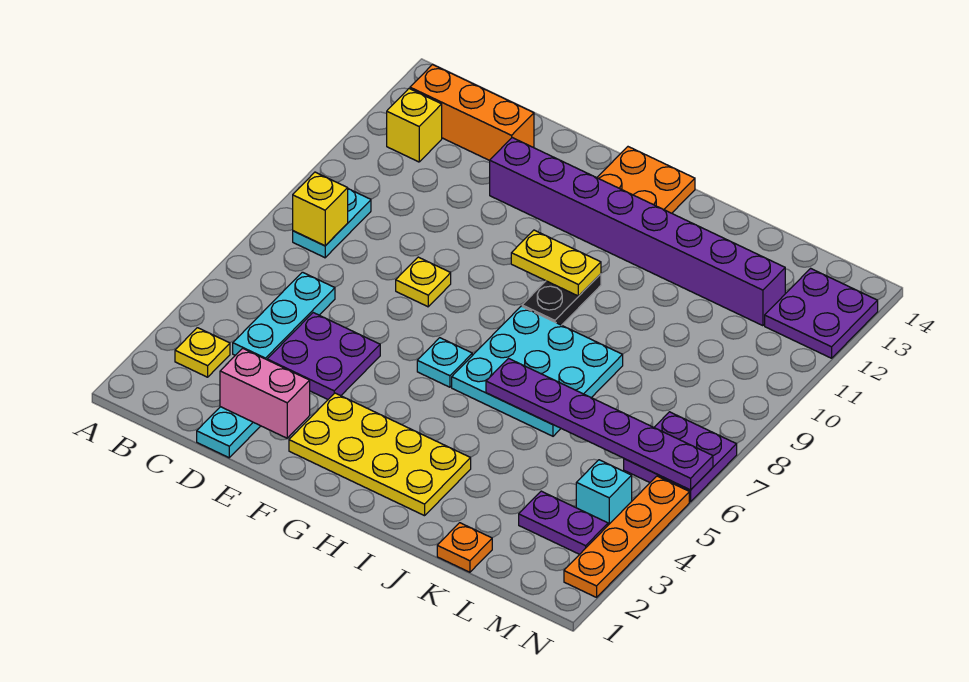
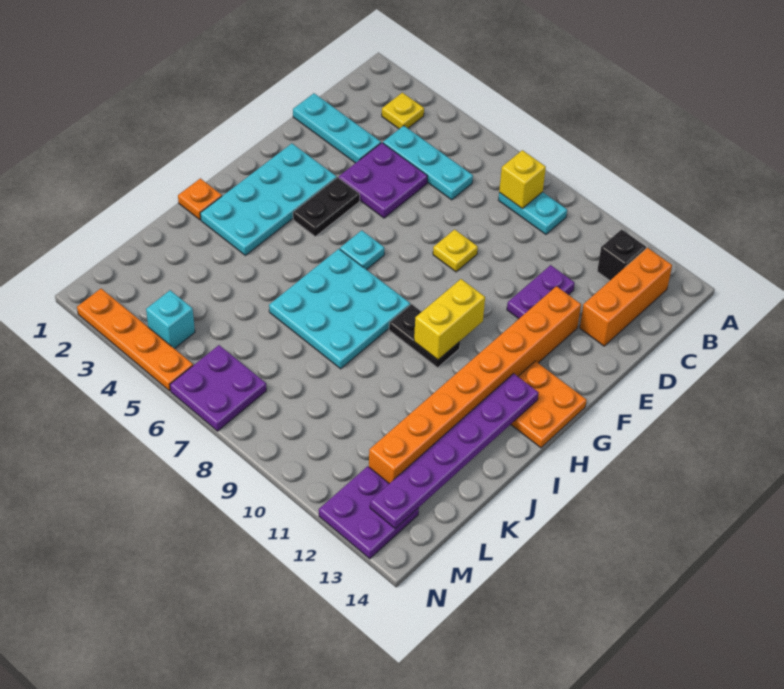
yellow brick B12 level 1 -> black brick B12 level 1
pink brick D2:E2 level 2 -> none
purple brick E12:L12 level 1 -> orange brick E12:L12 level 1
yellow plate F2:I3 level 1 -> cyan plate F2:I3 level 1
none -> black plate F4:G4 level 1
yellow plate G10:H10 level 2 -> yellow brick G10:H10 level 2
purple plate I6:N6 level 2 -> purple plate H13:M13 level 2
orange plate K1 level 1 -> orange plate I1 level 1
purple plate L3:M3 level 1 -> purple plate D11:E11 level 1

